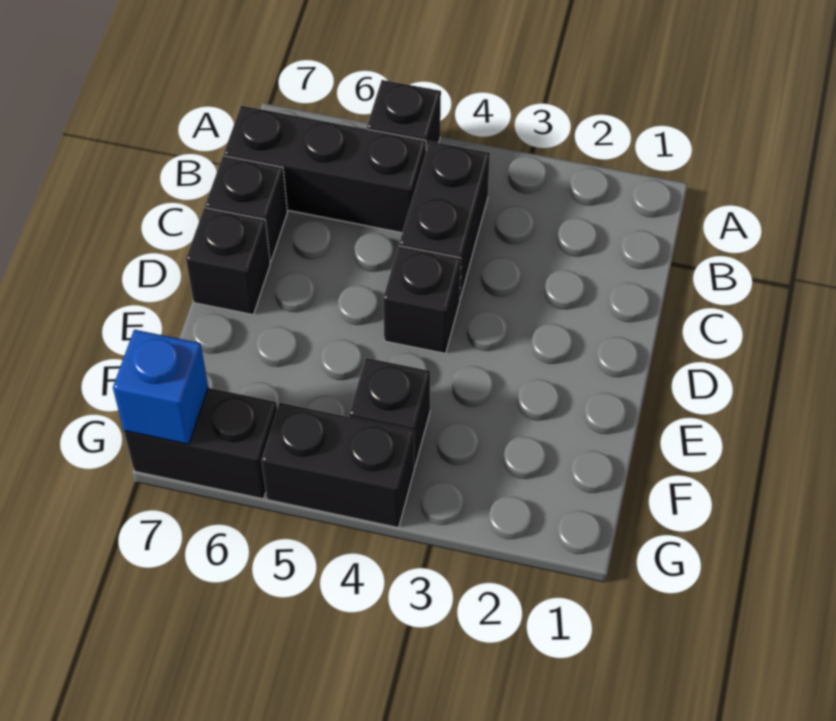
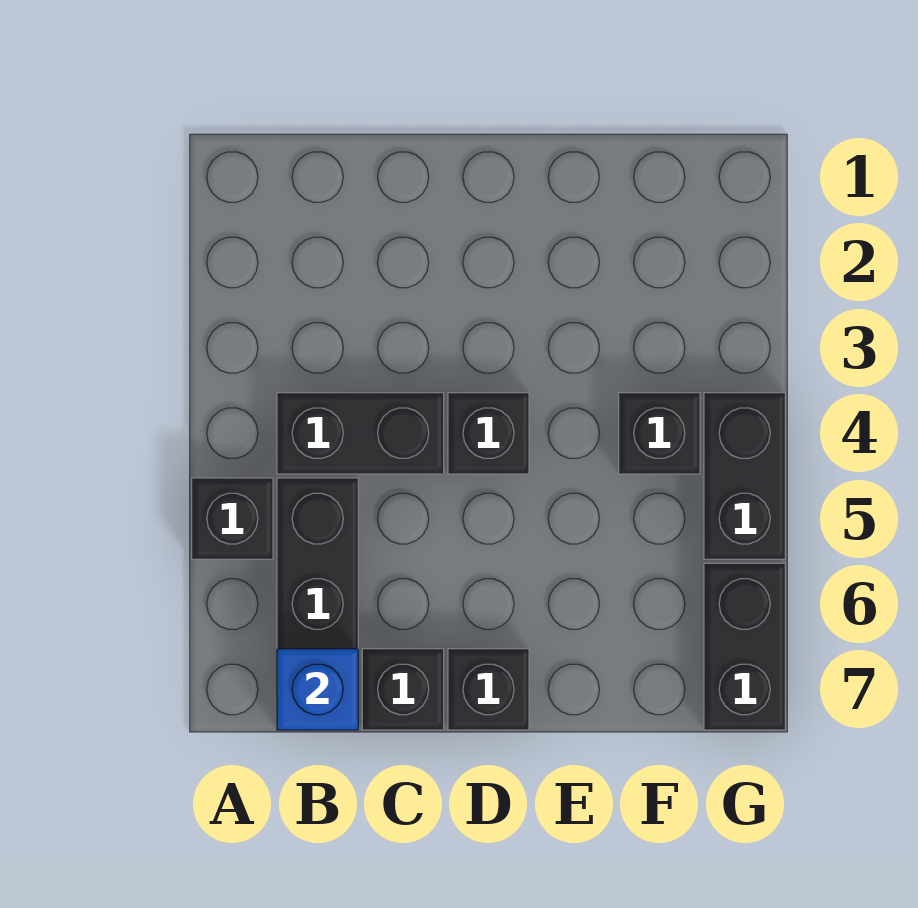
blue brick G7 level 2 -> blue brick B7 level 2

